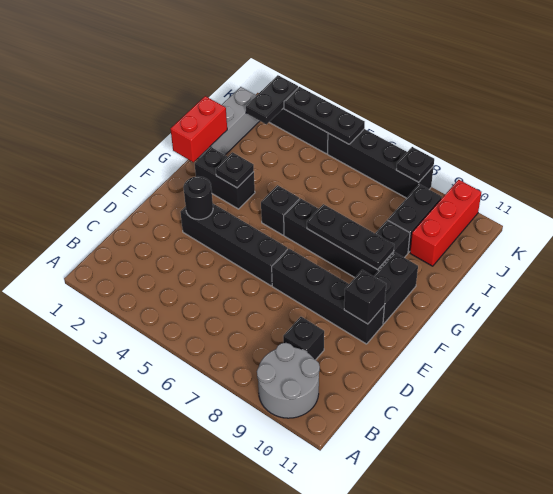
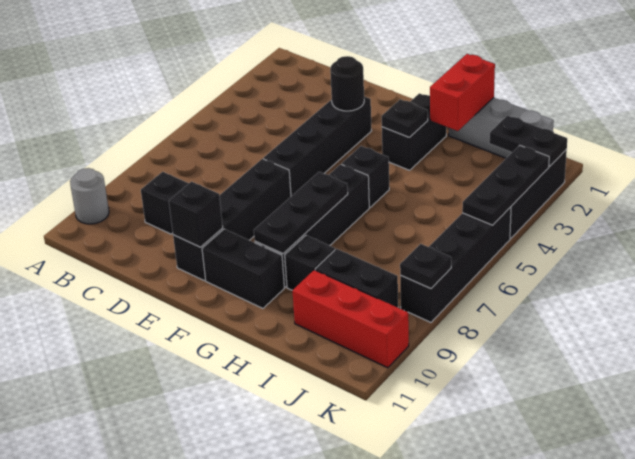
grey round brick A9:B10 level 1 -> grey round brick A10 level 1
red brick G1:H1 level 2 -> red brick H1:H2 level 2

